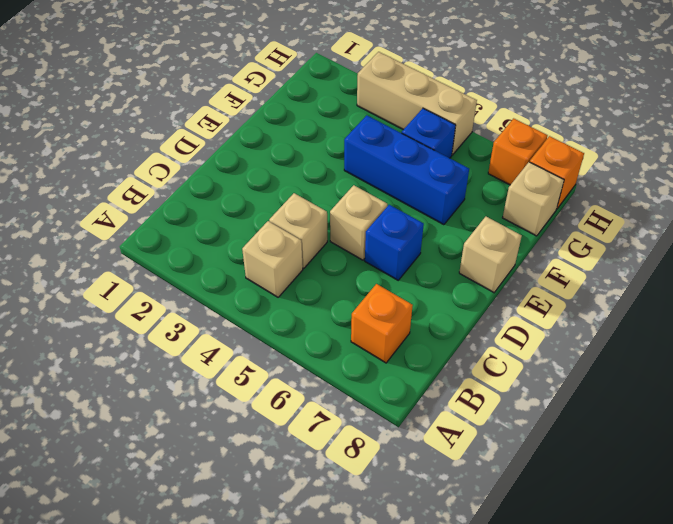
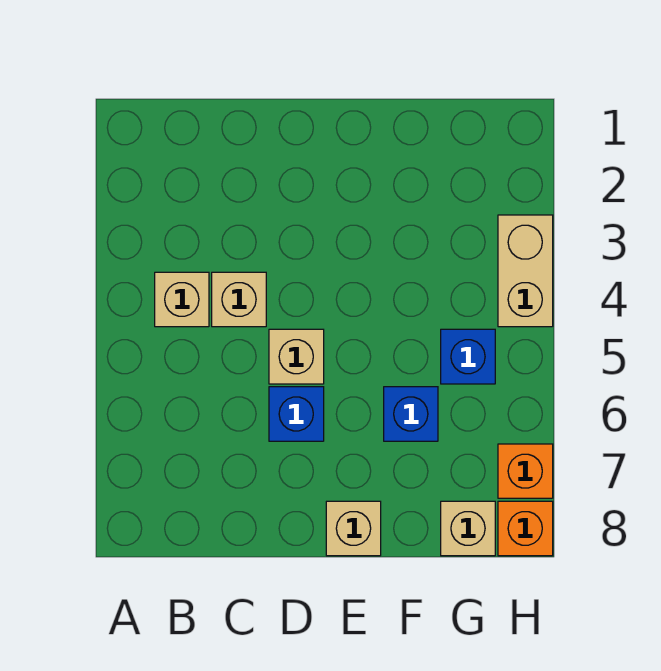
orange brick B7 level 1 -> none
blue brick F4:F6 level 1 -> blue brick F6 level 1
tan brick H3:H5 level 1 -> tan brick H3:H4 level 1

